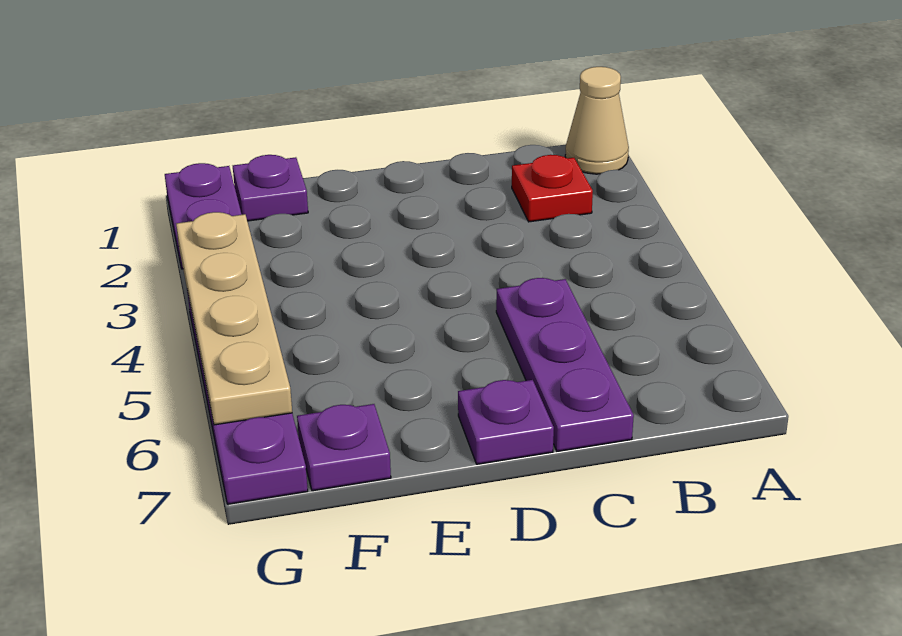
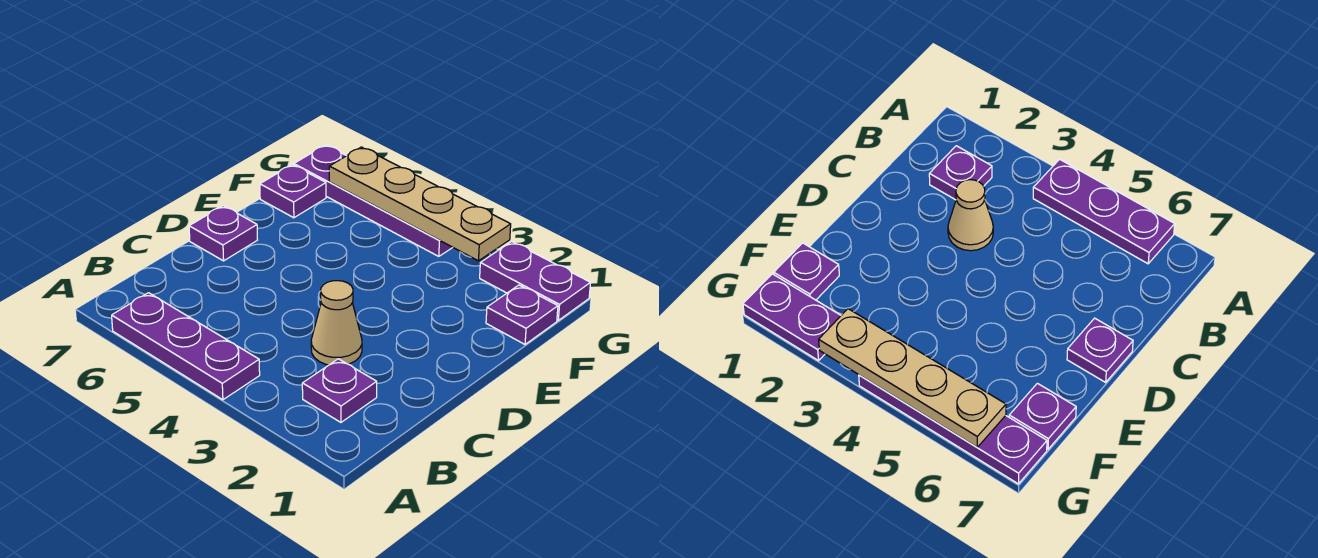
tan cone A1 level 1 -> tan cone C3 level 1
red plate B2 level 1 -> purple plate B2 level 1
purple plate C5:C7 level 1 -> purple plate A4:A6 level 1

